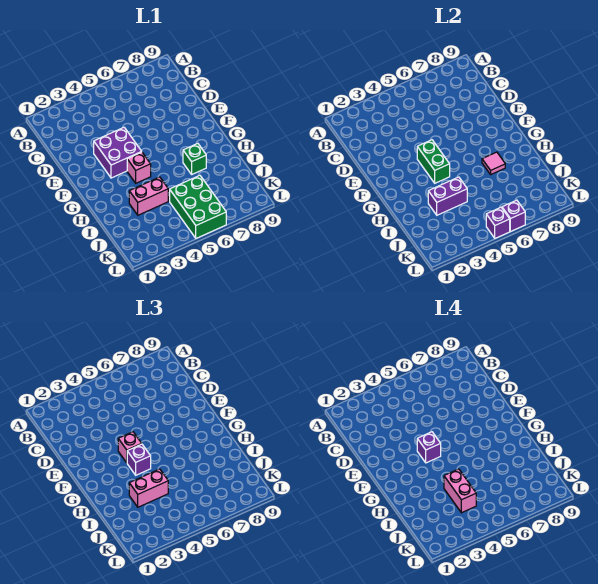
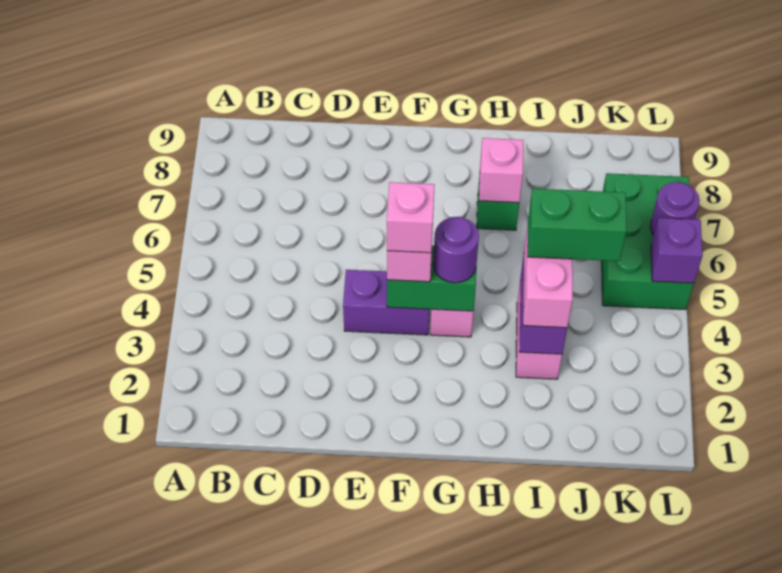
purple brick E3:F4 level 1 -> purple brick E4:F4 level 1
purple brick F4 level 4 -> pink brick F4 level 4
purple brick G4 level 3 -> purple round brick G4 level 3
pink tile H7 level 2 -> pink brick H7 level 2
pink brick I4:J4 level 4 -> green brick I4:J4 level 4
green brick J5:L6 level 1 -> green brick K5:L7 level 1
purple brick L6 level 2 -> purple round brick L6 level 2

